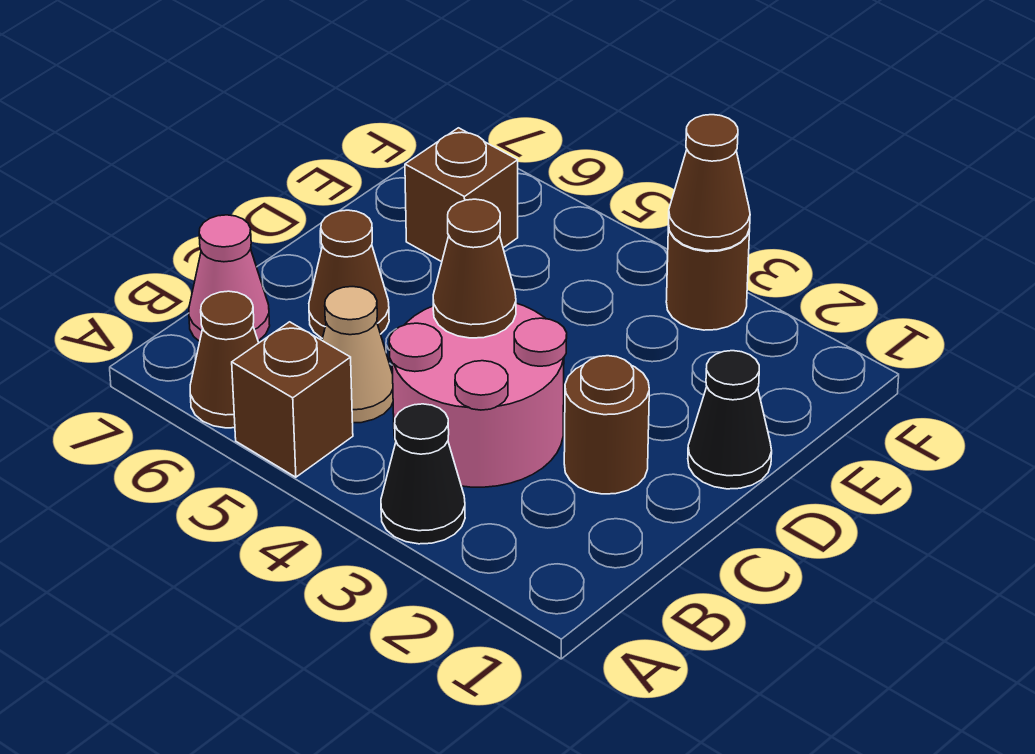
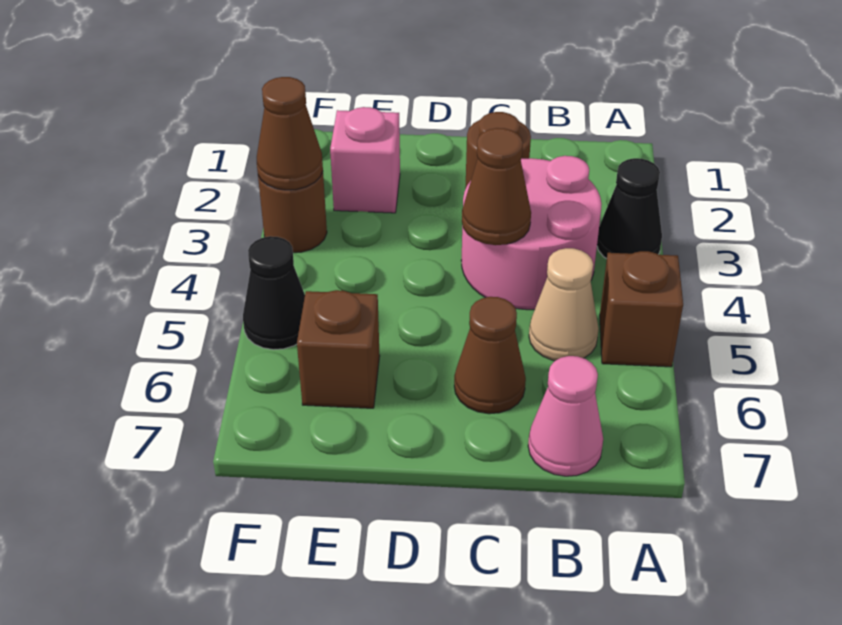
brown cone A6 level 1 -> none
black cone D1 level 1 -> black cone F5 level 1
none -> pink brick E2 level 1

